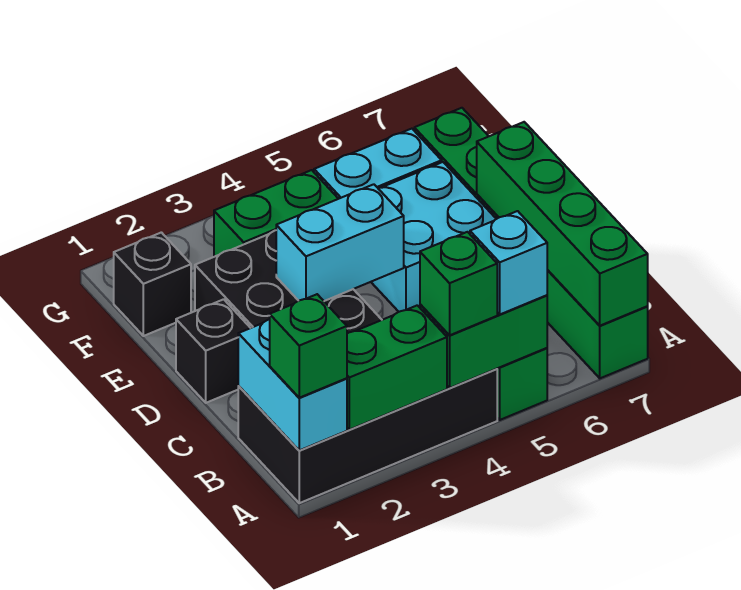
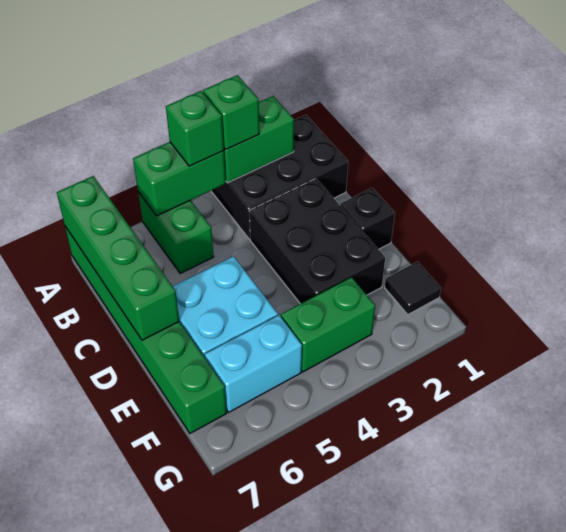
black brick A1:B4 level 1 -> black brick A1:B3 level 1
cyan brick A1:B1 level 2 -> none
green brick A1 level 3 -> green brick A3 level 3
cyan brick A5 level 3 -> none
cyan brick D3:D4 level 2 -> none
black brick F1 level 1 -> black tile F1 level 1

